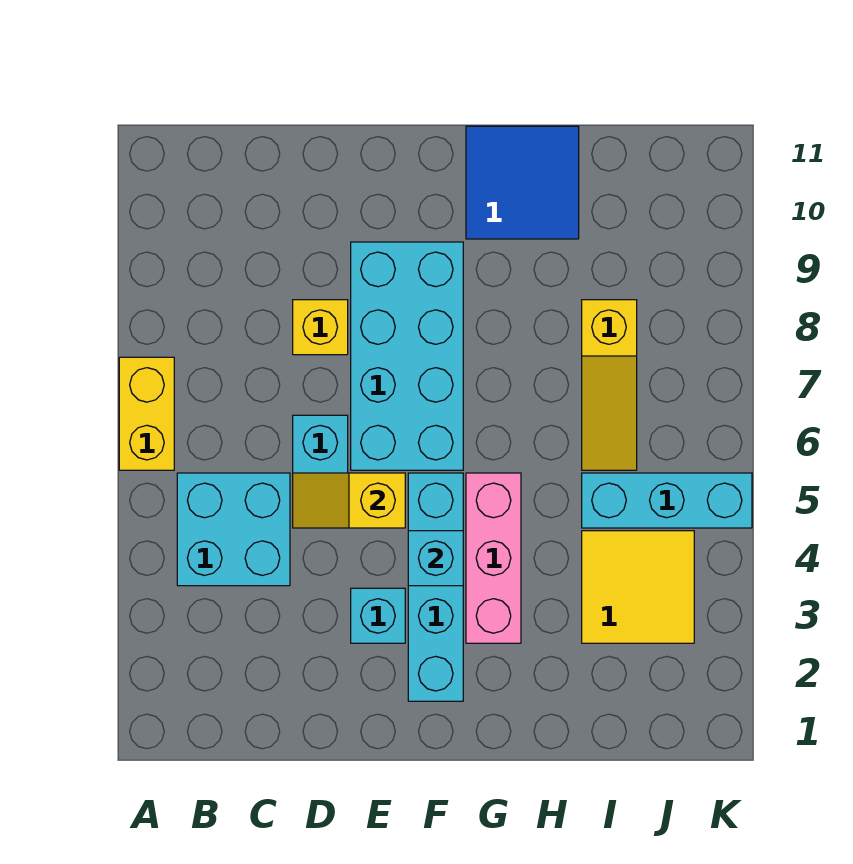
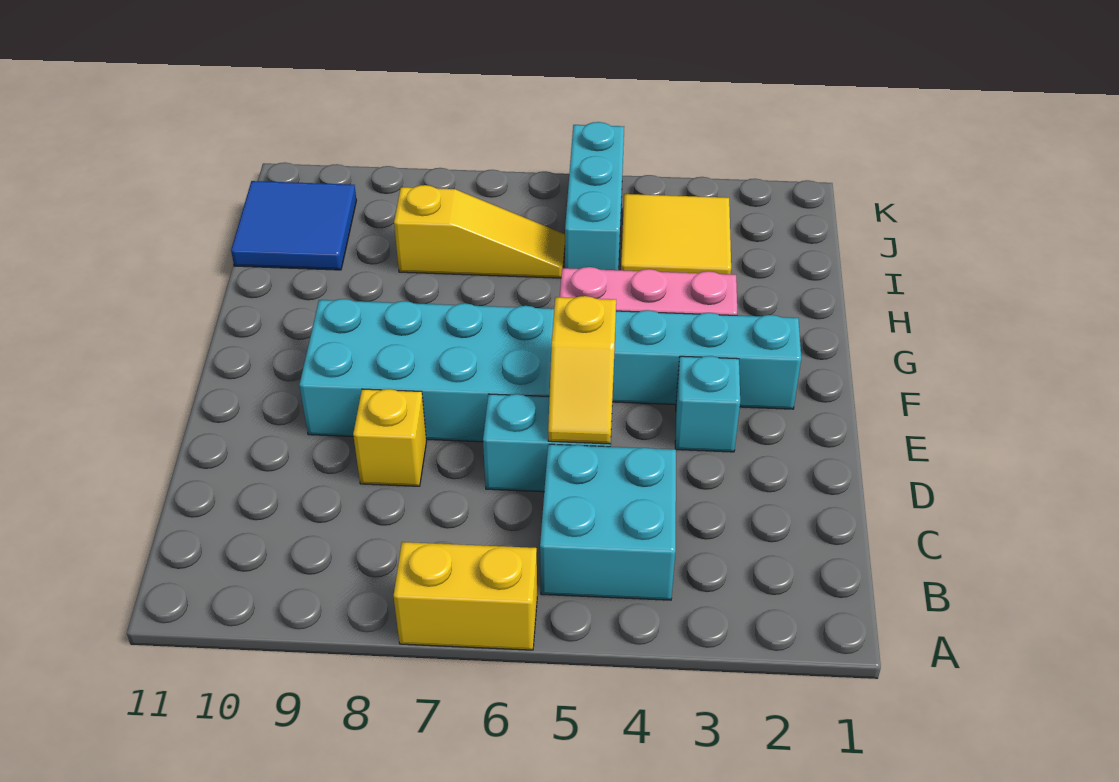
cyan brick F4 level 2 -> none
blue tile G10:H11 level 1 -> blue tile I10:J11 level 1

